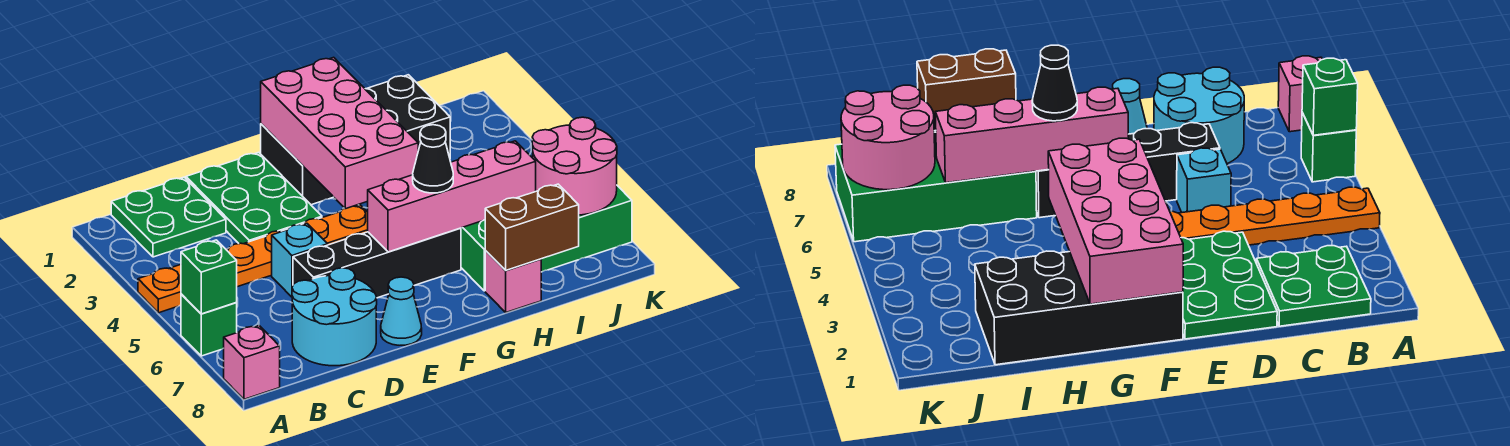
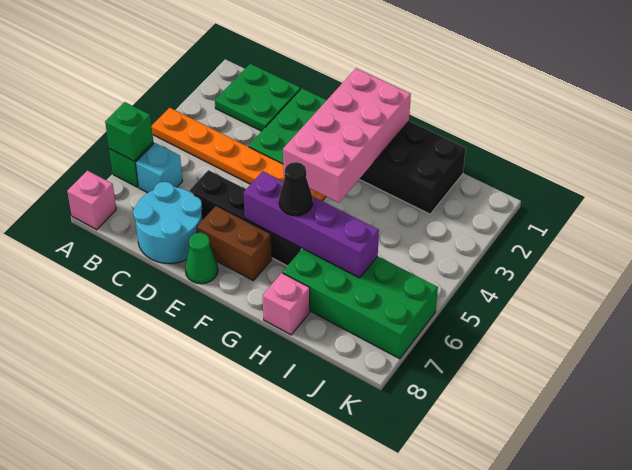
cyan brick D5 level 1 -> cyan brick B6 level 1
cyan cone E8 level 1 -> green cone E8 level 1
pink brick F6:I6 level 2 -> purple brick F6:I6 level 2
brown brick H8:I8 level 2 -> brown brick E7:F7 level 1
pink round brick J6:K7 level 2 -> none

